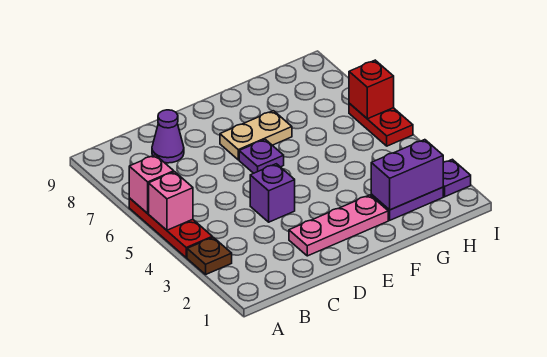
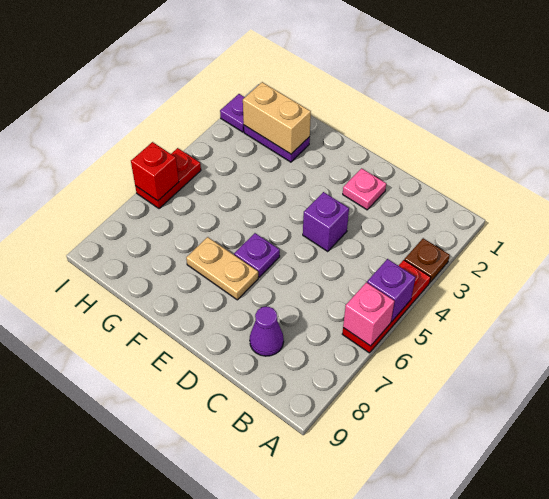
pink brick A5 level 2 -> purple brick A5 level 2
pink plate D2:F2 level 1 -> pink plate D2 level 1
purple brick G2:H2 level 2 -> tan brick G2:H2 level 2

